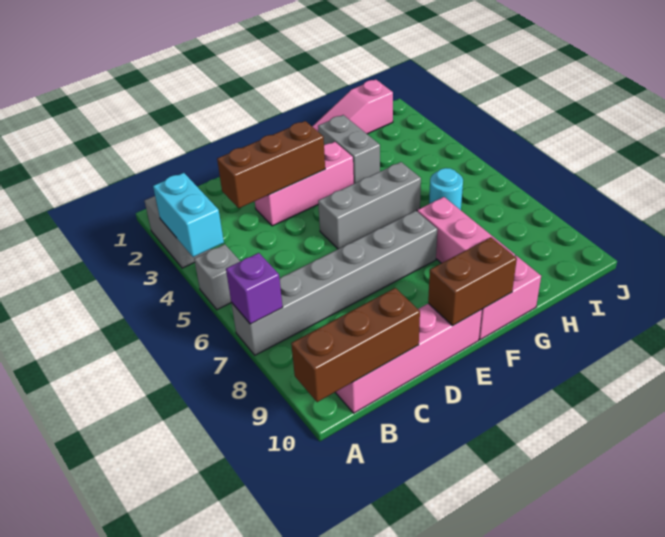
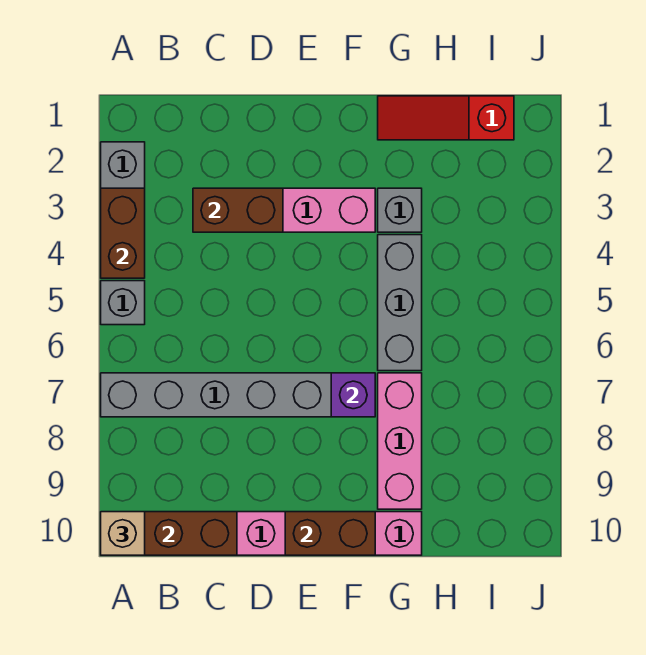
cyan brick A3:A4 level 2 -> brown brick A3:A4 level 2
purple brick A7 level 2 -> purple brick F7 level 2
none -> tan brick A10 level 3
brown brick C3:E3 level 2 -> brown brick C3:D3 level 2
grey brick E5:G5 level 1 -> grey brick G4:G6 level 1
pink slope G1:I1 level 1 top I -> red slope G1:I1 level 1 top I
grey brick G2:G3 level 1 -> grey brick G3 level 1
cyan round brick H6 level 1 -> none

